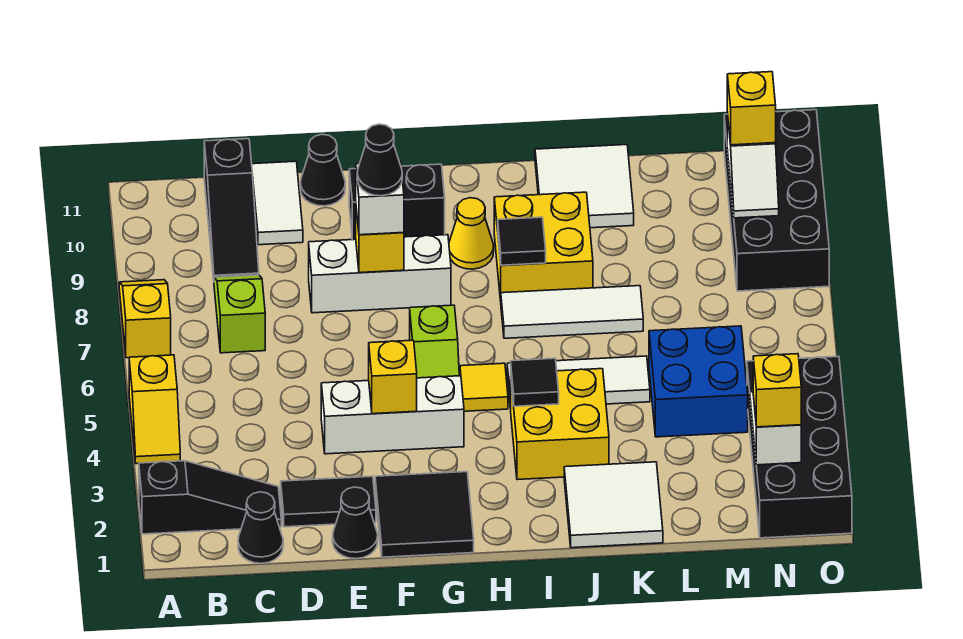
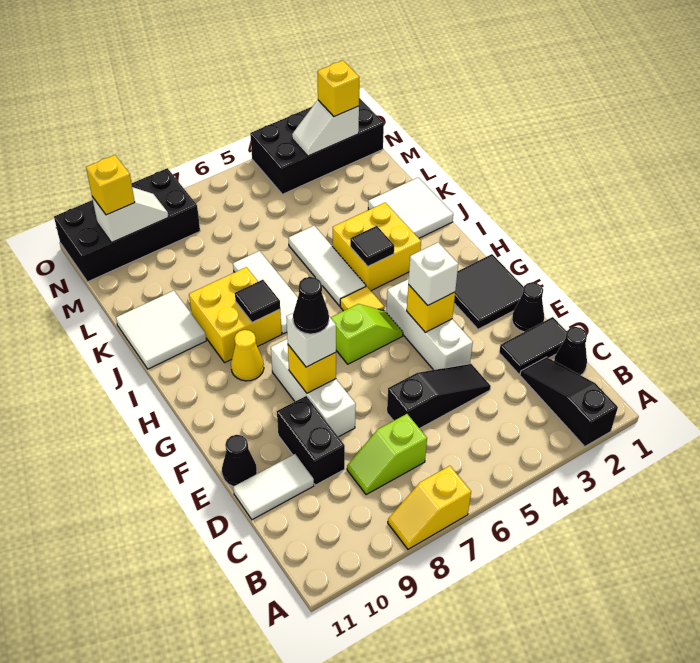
yellow slope A4:A5 level 1 top 5 -> none
black slope C9:C11 level 1 top 11 -> black slope D4:D6 level 1 top 6
black tile D2:E2 level 1 -> black tile D1:D2 level 1
none -> white brick F4 level 3
black brick F10:G10 level 1 -> black brick D9:E9 level 1
blue brick L4:M5 level 1 -> none

